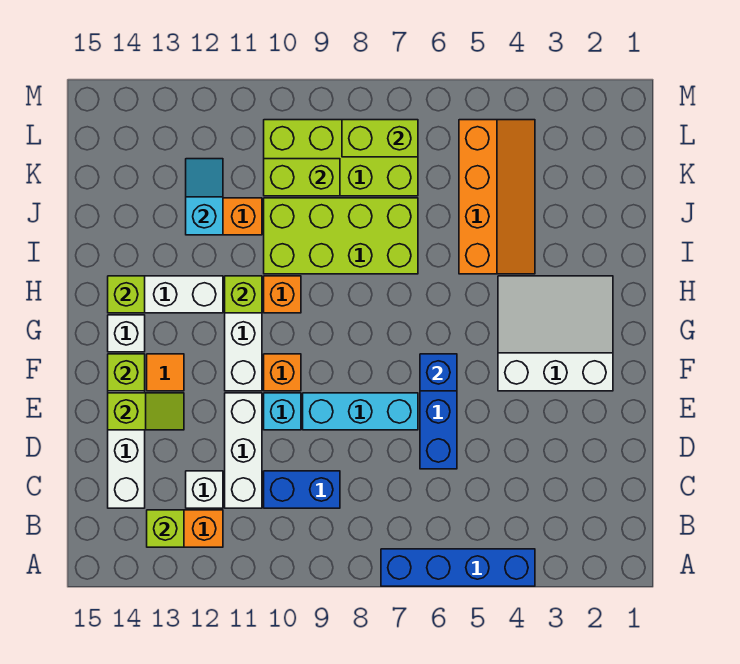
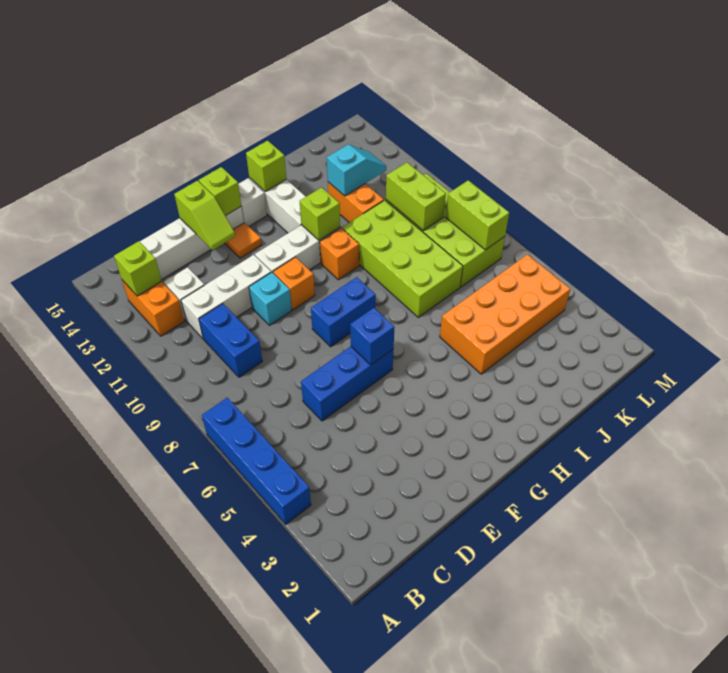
cyan brick E7:E9 level 1 -> none
white slope F2:H4 level 1 top F -> none
none -> blue brick F8:G8 level 1
orange slope I4:L5 level 1 top 5 -> orange brick I4:L5 level 1

